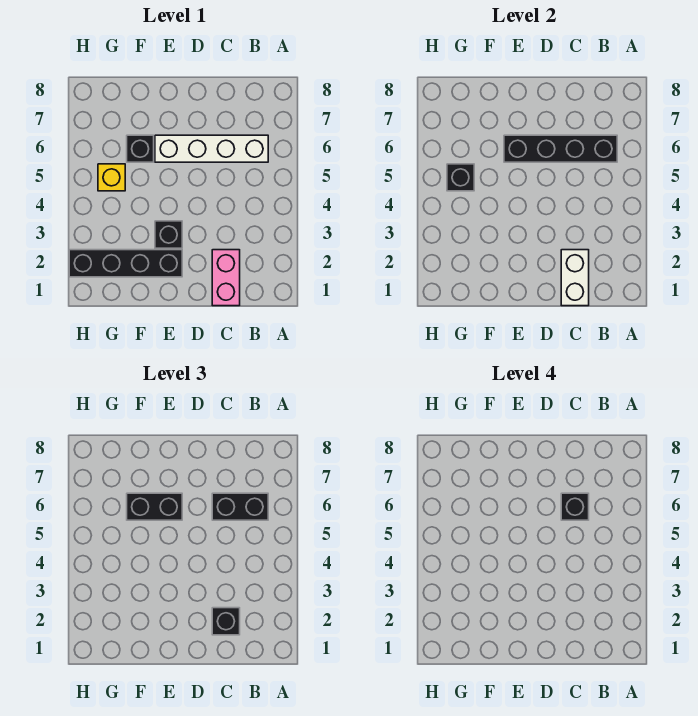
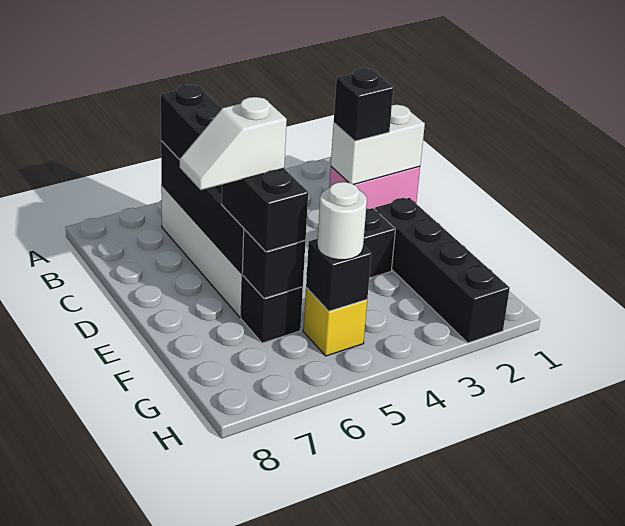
black brick C6 level 4 -> black brick F6 level 2
none -> white slope E6:E7 level 4 top 6
none -> white round brick G5 level 3

